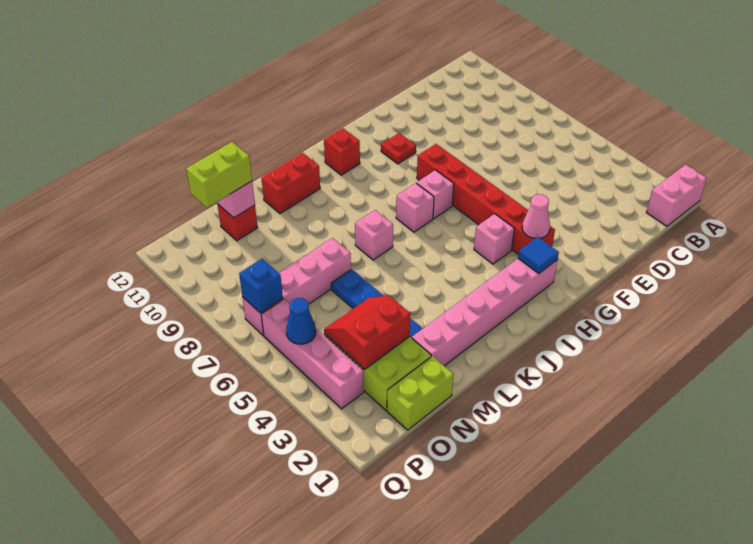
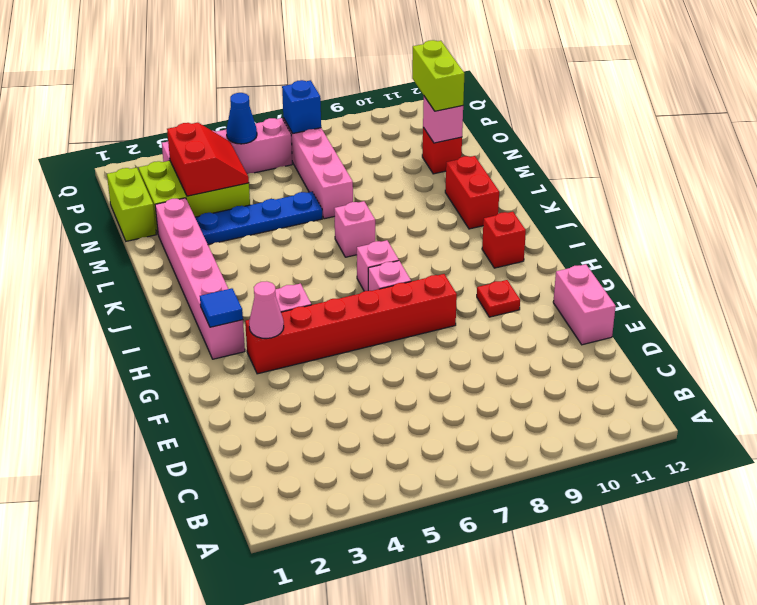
pink brick A1:B1 level 1 -> pink brick E12:F12 level 1

